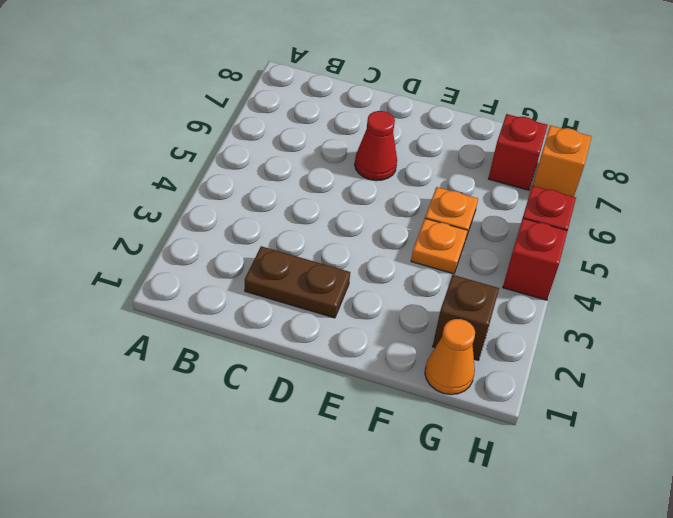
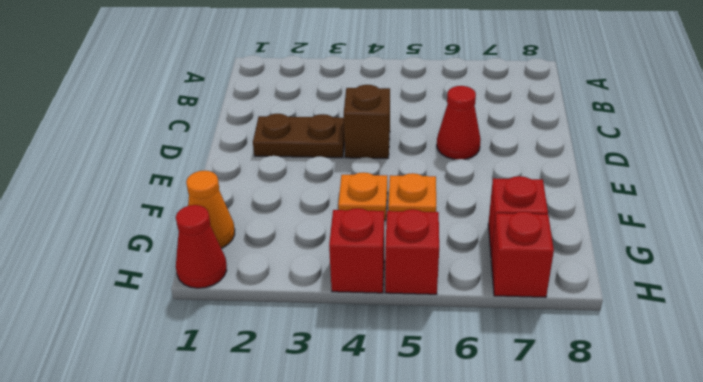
brown plate C2:D2 level 1 -> brown plate D2:D3 level 1
brown brick G2 level 1 -> brown brick D4 level 1
none -> red cone H1 level 1
orange brick H7 level 1 -> red brick H7 level 1

